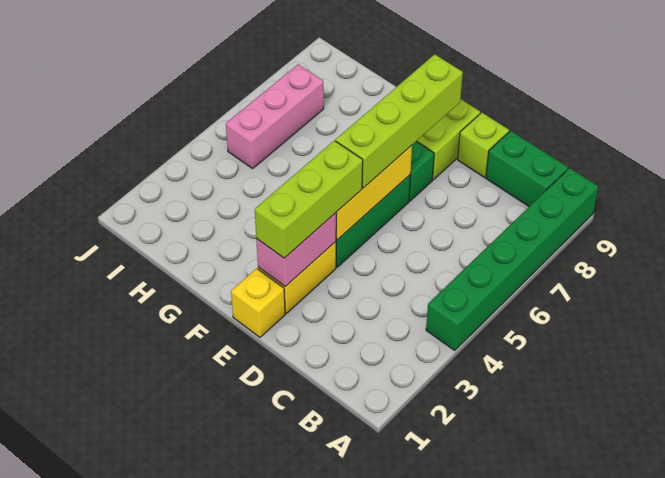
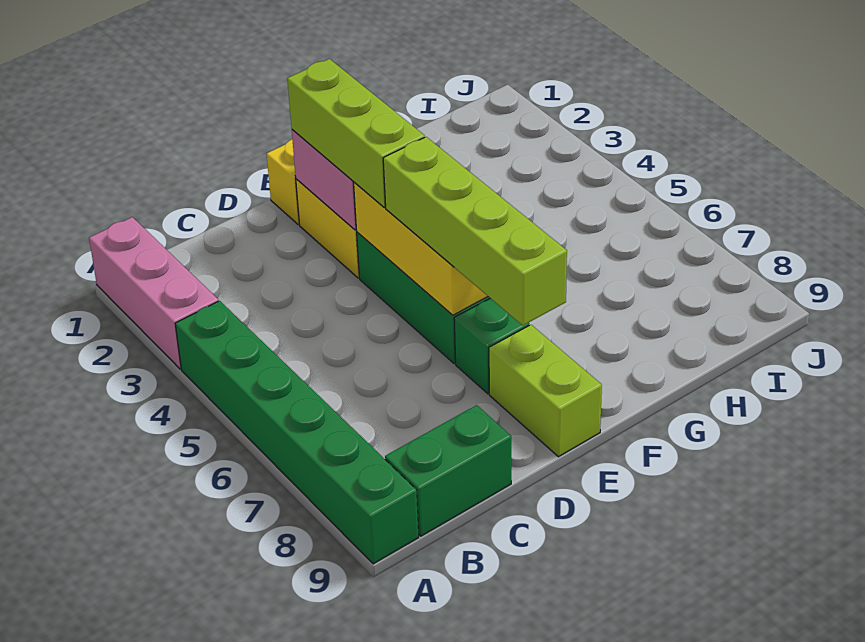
lime brick D9 level 1 -> none
pink brick I5:I7 level 1 -> pink brick A1:A3 level 1

